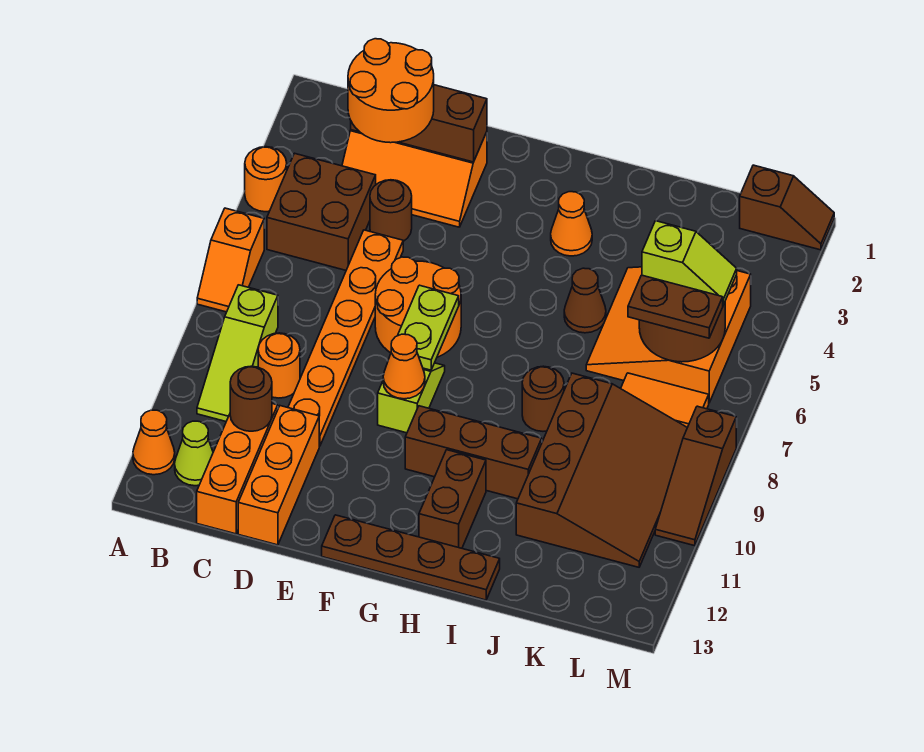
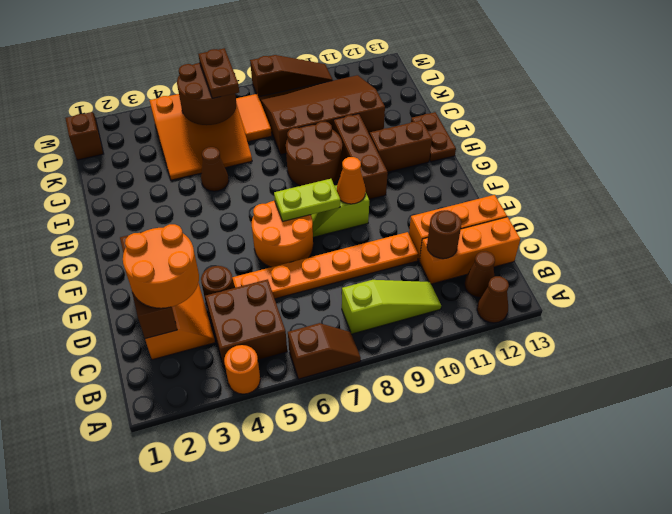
orange slope A6:A7 level 1 top 6 -> brown slope A6:A7 level 1 top 6
orange cone A12 level 1 -> brown cone A12 level 1
lime cone B12 level 1 -> brown cone B12 level 1
orange round brick C9 level 1 -> none
brown plate F13:I13 level 1 -> brown plate H13:I13 level 1
orange cone H3 level 1 -> none
brown round brick I8 level 1 -> brown round brick H8:I9 level 1
lime slope K5:L5 level 3 top K -> none

